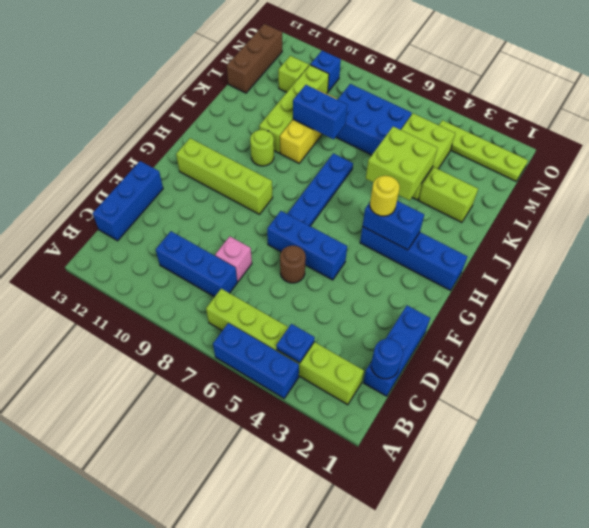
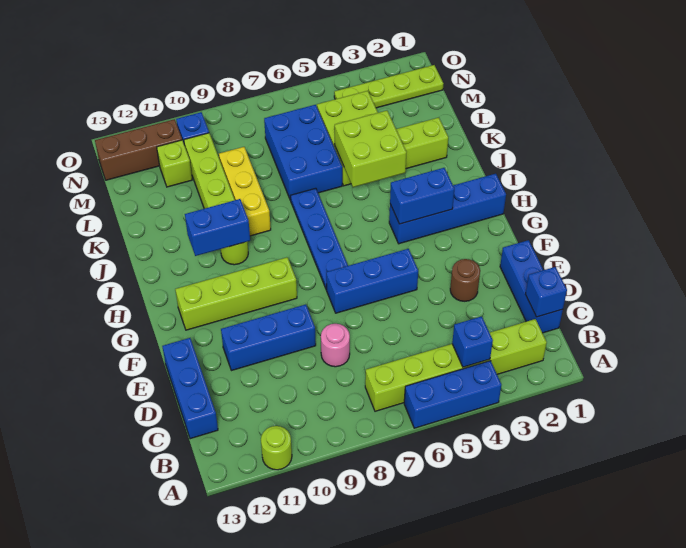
none -> lime round brick A11 level 1
blue plate B4 level 2 -> blue brick B4 level 2
blue round brick C1 level 2 -> blue brick C1 level 2
blue brick C8:C10 level 1 -> blue brick E9:E11 level 1
pink brick D8 level 1 -> pink round brick D8 level 1
brown round brick E6 level 1 -> brown round brick E3 level 1
yellow round brick H4 level 3 -> none
blue brick K8:K9 level 2 -> blue brick I10:I11 level 2
blue brick L6:M8 level 1 -> blue brick K6:M7 level 1
brown brick L13:N13 level 1 -> brown brick N11:N13 level 1

